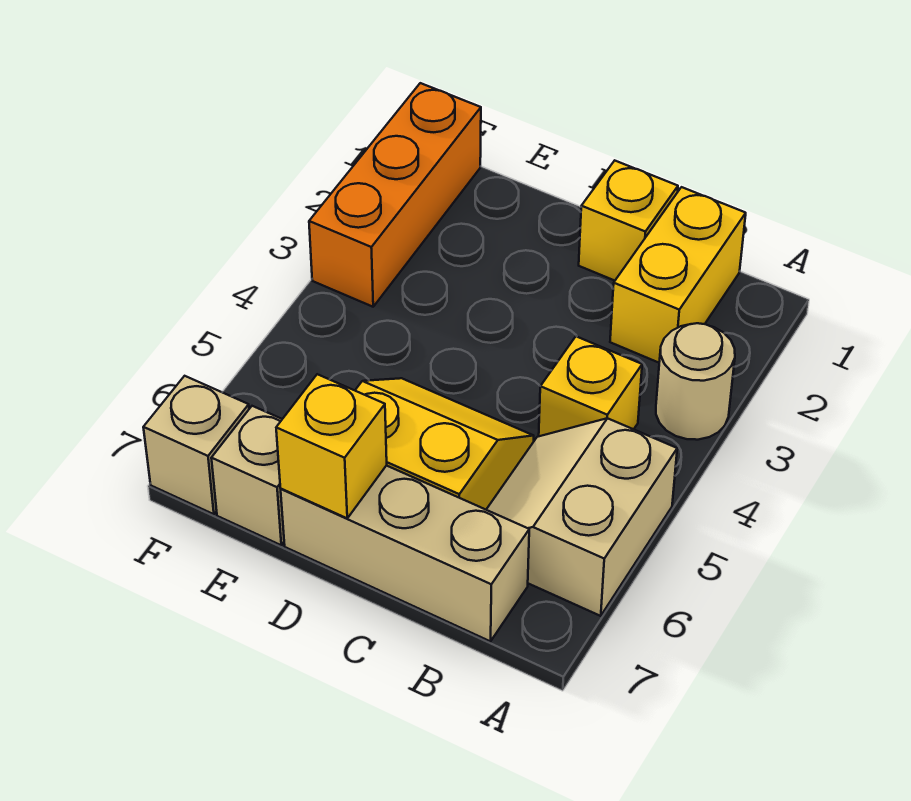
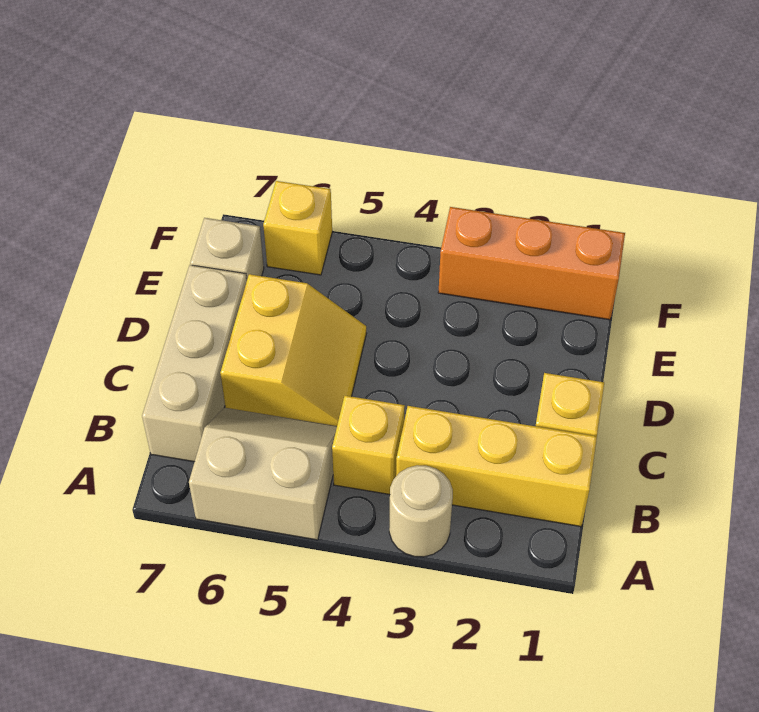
yellow brick B1:B2 level 1 -> yellow brick B1:B3 level 1
yellow brick D7 level 2 -> yellow brick F6 level 1
tan brick F7 level 1 -> none

